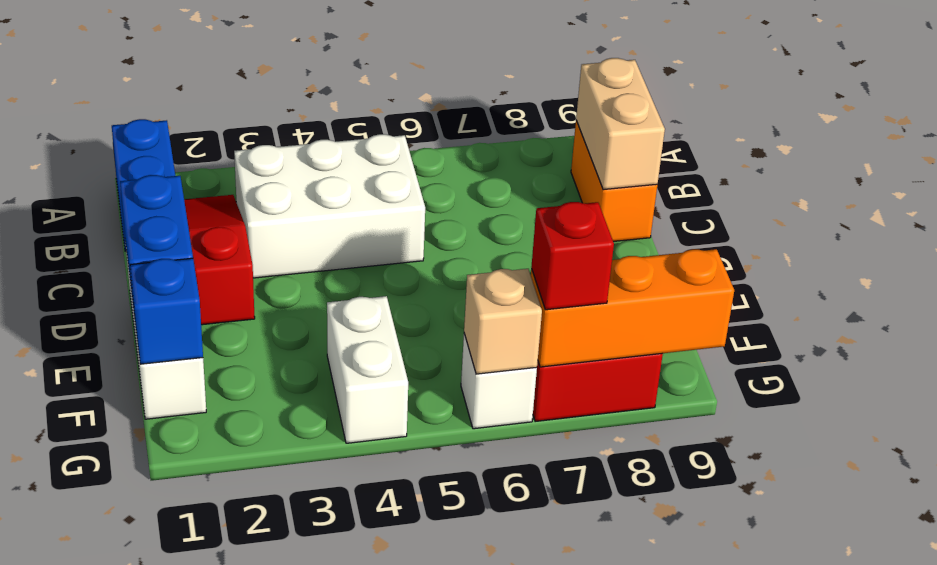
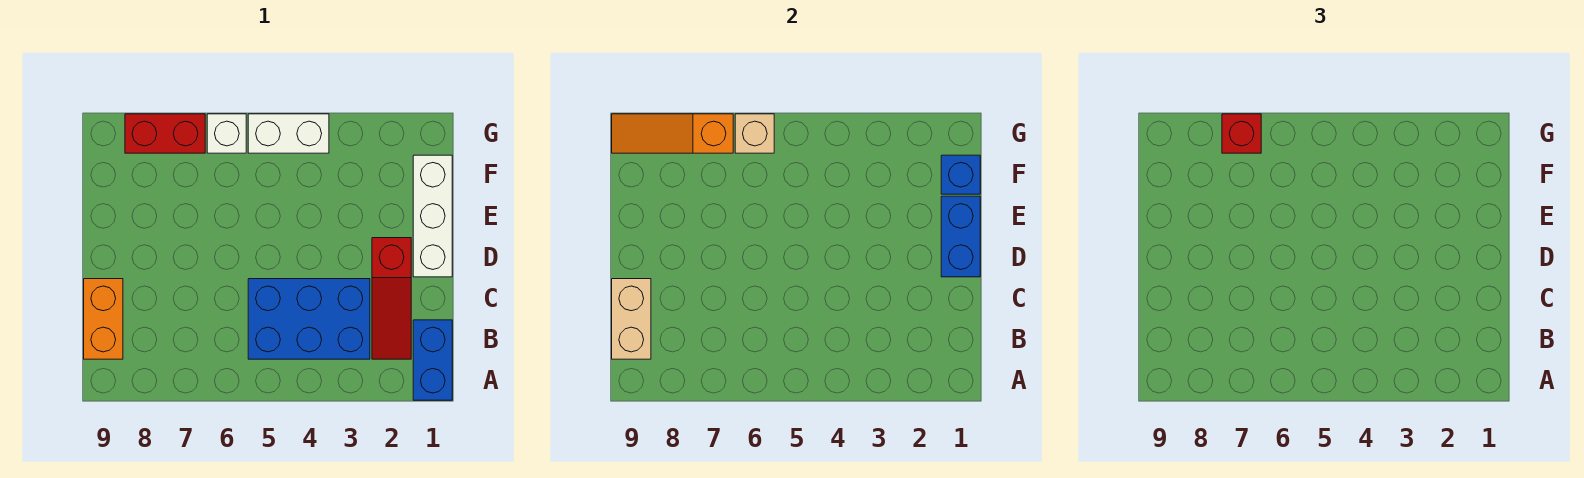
white brick B3:C5 level 1 -> blue brick B3:C5 level 1
white brick F4:G4 level 1 -> white brick G4:G5 level 1
orange brick G7:G9 level 2 -> orange slope G7:G9 level 2 top 7

